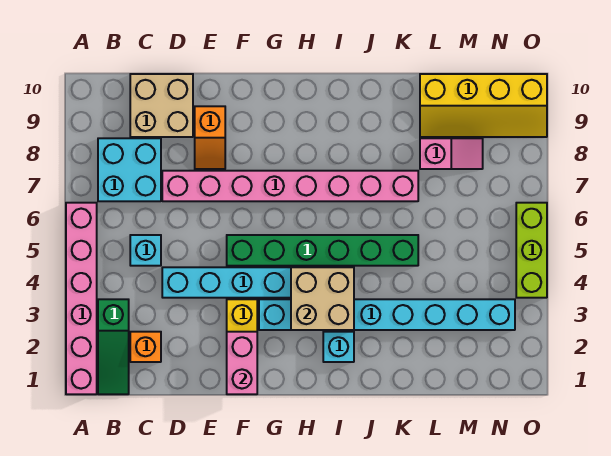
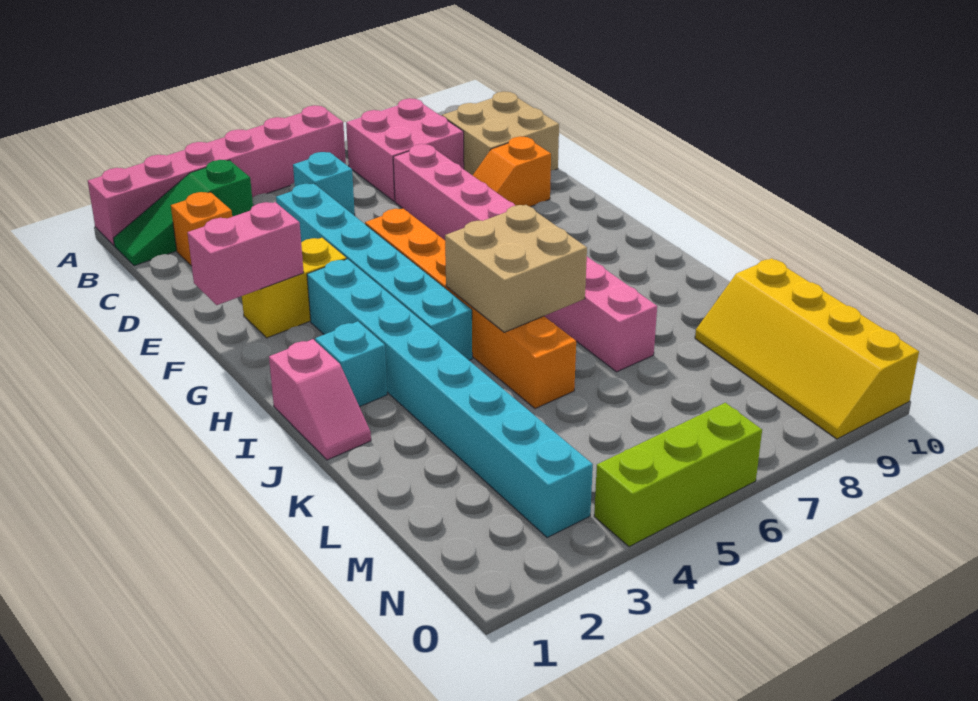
cyan brick B7:C8 level 1 -> pink brick B7:C8 level 1
green brick F5:K5 level 1 -> orange brick F5:K5 level 1
tan brick H3:I4 level 2 -> tan brick I5:J6 level 2
pink slope L8:M8 level 1 top L -> pink slope I1:J1 level 1 top I

